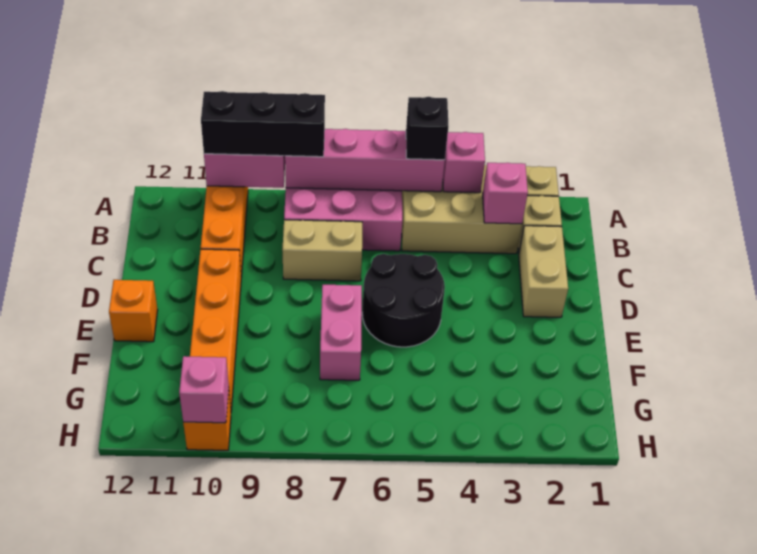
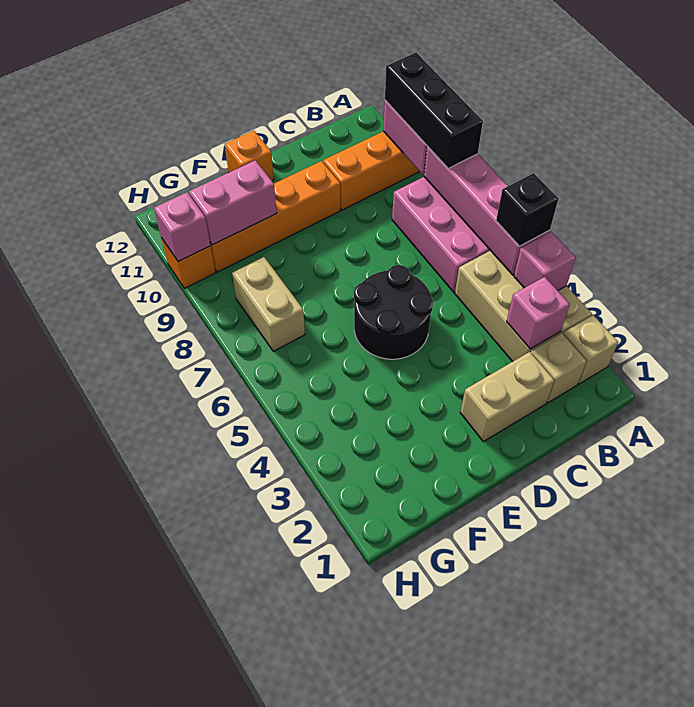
tan brick C7:C8 level 1 -> tan brick G7:G8 level 1
pink brick E7:F7 level 1 -> pink brick F10:G10 level 2

